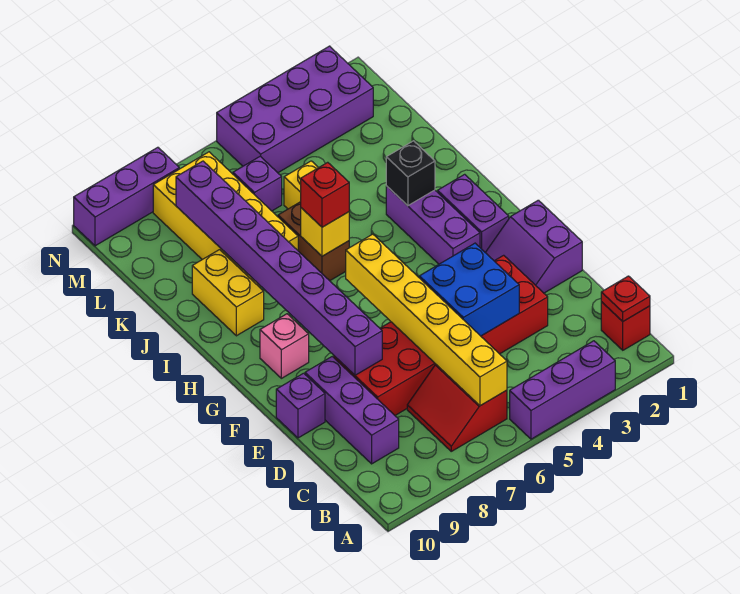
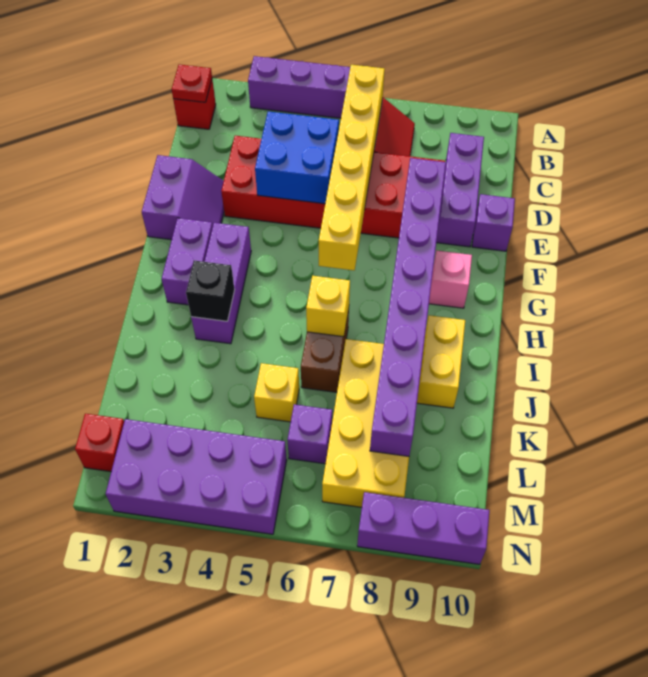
red brick I6 level 3 -> red brick M1 level 1

